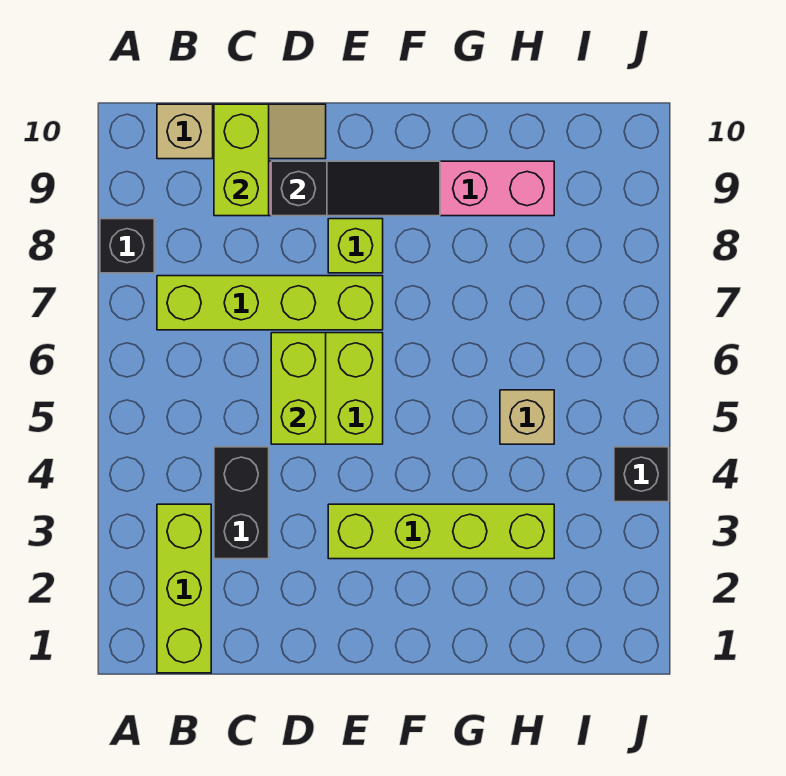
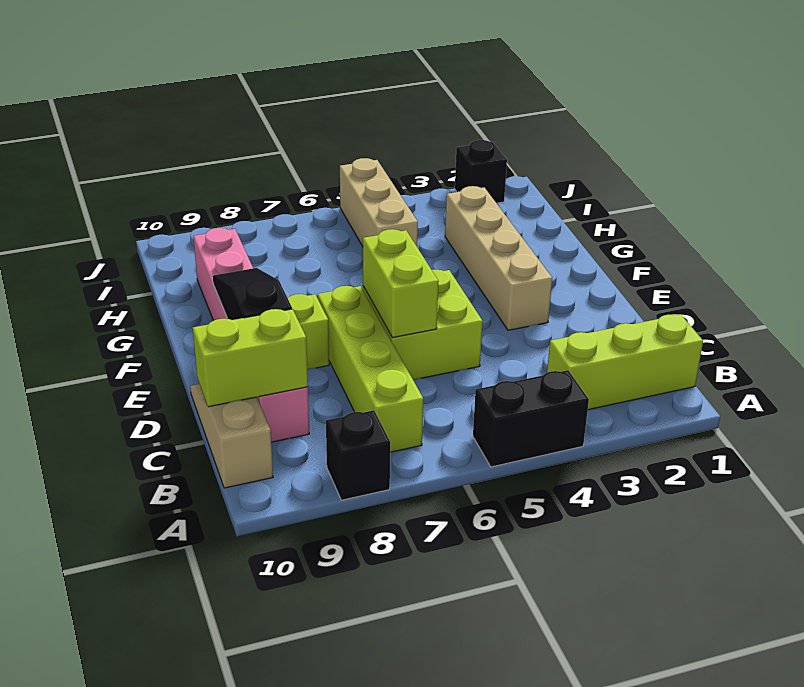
black brick C3:C4 level 1 -> black brick A4:A5 level 1
lime brick D5:D6 level 2 -> lime brick D6:E6 level 2
lime brick E3:H3 level 1 -> tan brick E3:H3 level 1
tan brick H5 level 1 -> tan brick H5:J5 level 1
black brick J4 level 1 -> black brick J2 level 1

